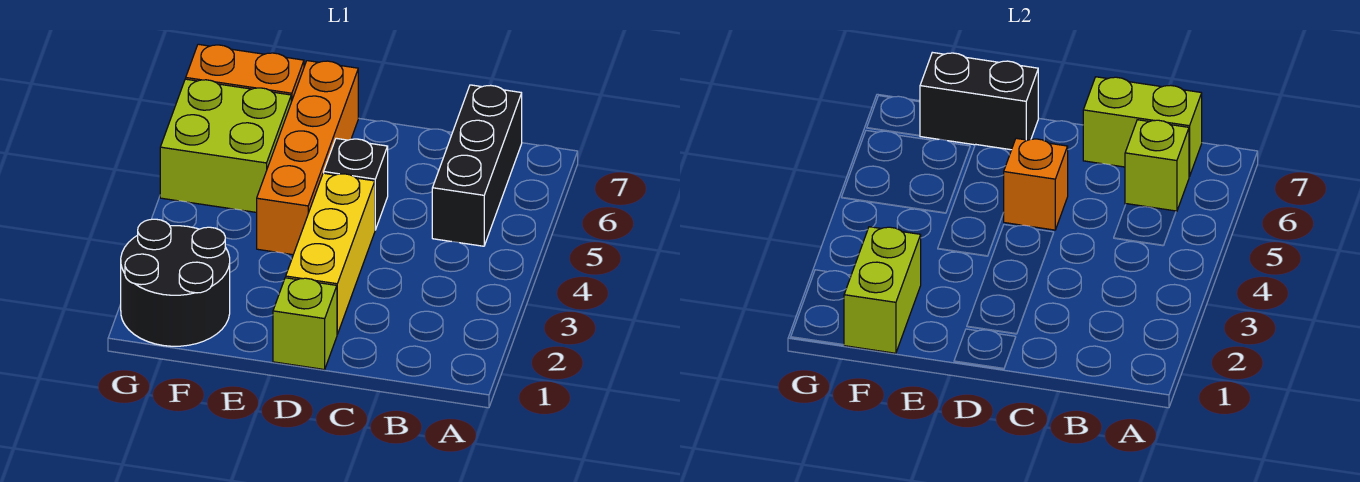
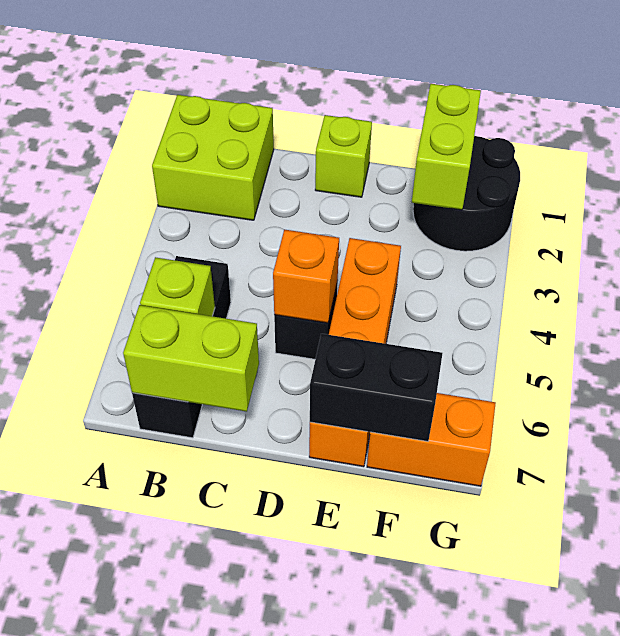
yellow brick D2:D4 level 1 -> none
lime brick F5:G6 level 1 -> lime brick A1:B2 level 1

